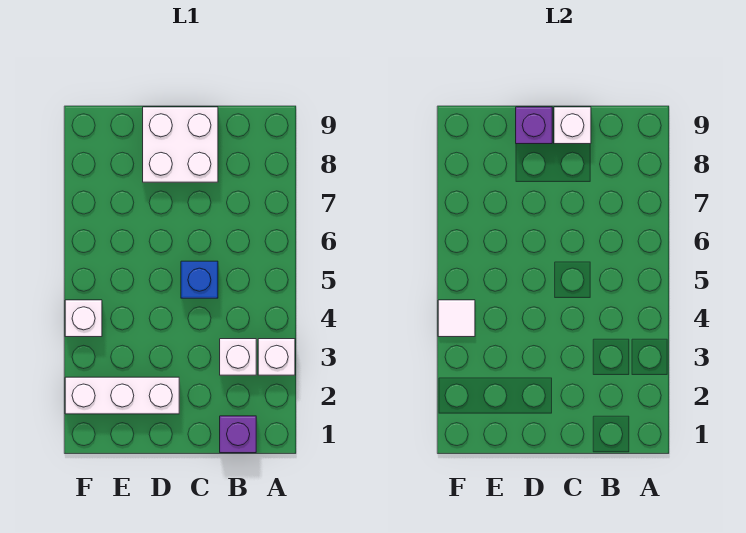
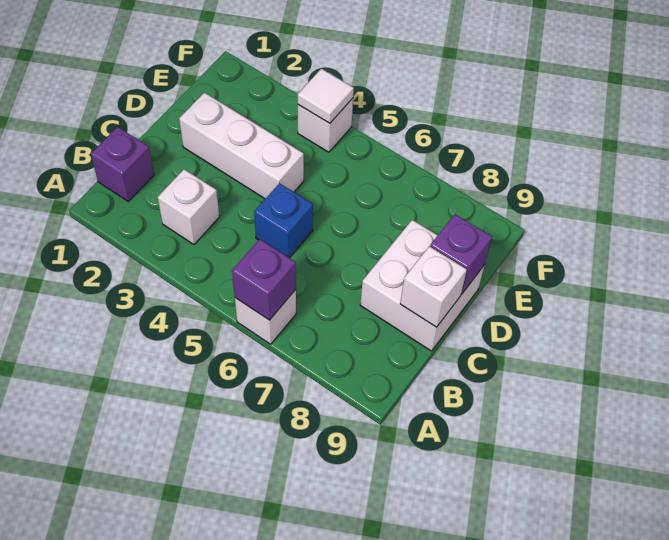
white brick A3 level 1 -> white brick A6 level 1
none -> purple brick A6 level 2
white brick D2:F2 level 1 -> white brick D2:D4 level 1

